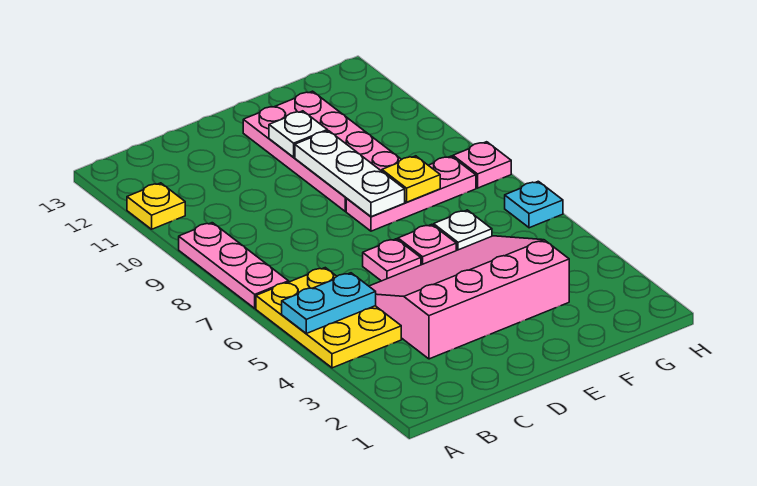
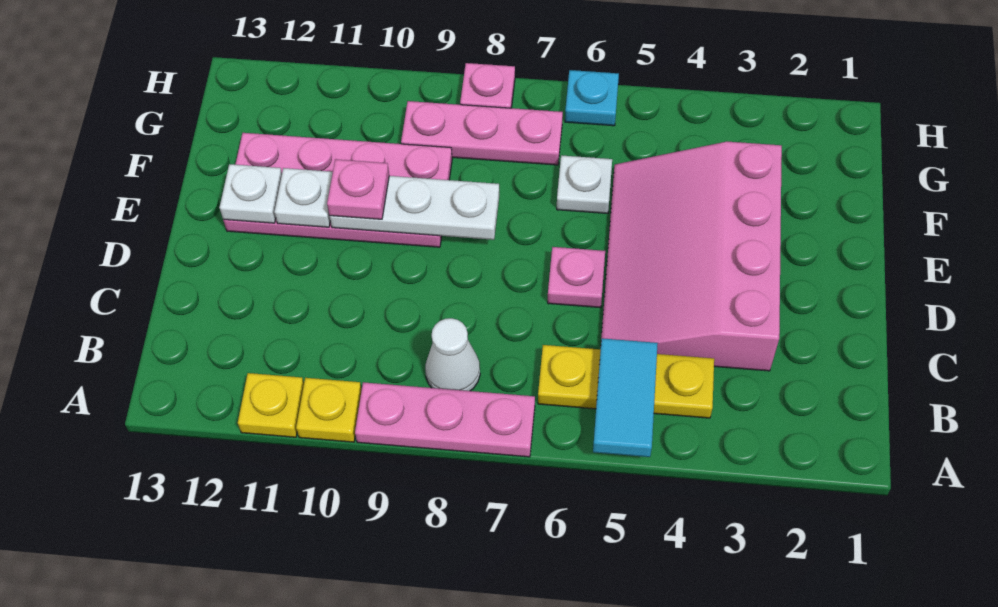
yellow plate A4:B6 level 1 -> yellow plate B4:B6 level 1
cyan plate A5:B5 level 2 -> cyan tile A5:B5 level 2
none -> white cone B8 level 1
pink plate E6 level 1 -> pink plate E10 level 3
pink plate E8:G8 level 1 -> pink plate G7:G9 level 1
none -> white plate E12 level 2
yellow plate F8 level 2 -> yellow plate A10 level 1

